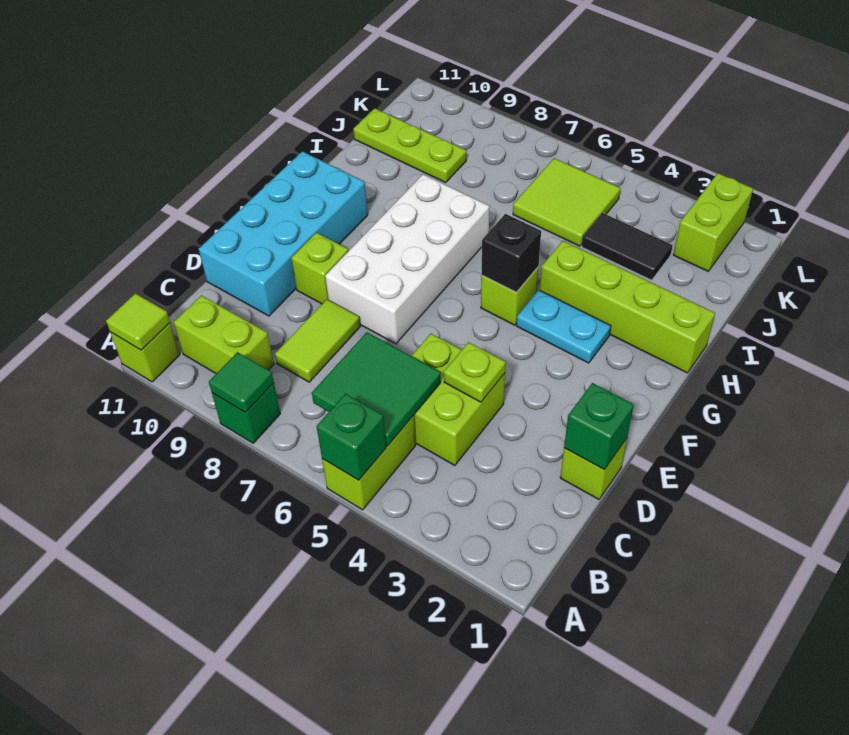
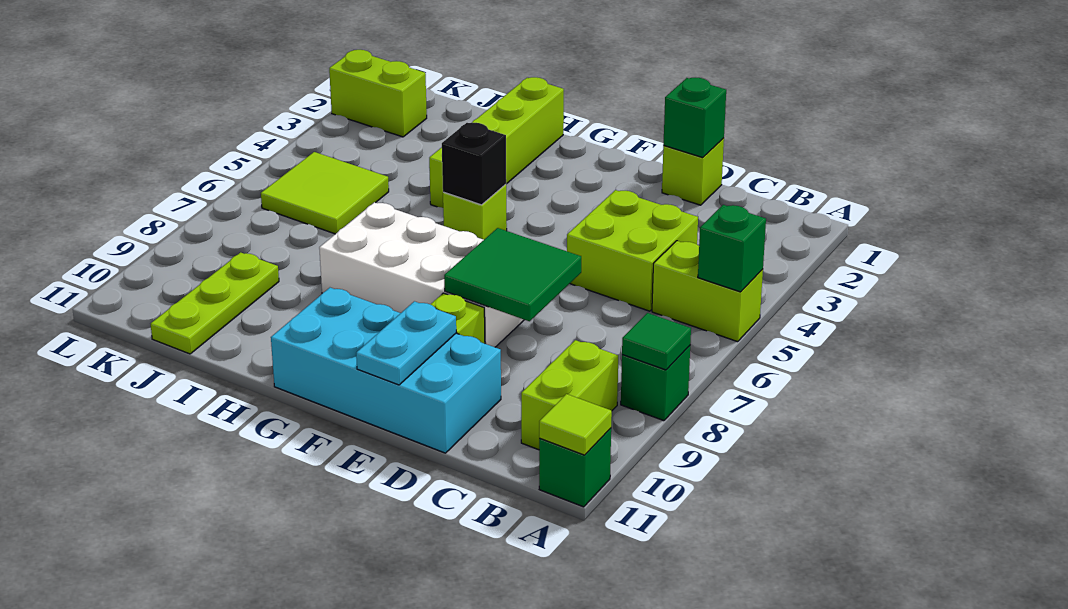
lime brick A11 level 1 -> green brick A11 level 1
green tile B5:C6 level 2 -> green tile D7:E8 level 2
lime tile C8:D8 level 1 -> none
lime plate D4 level 2 -> none
cyan plate G3:G4 level 1 -> cyan plate E10:E11 level 2
black tile J3:J4 level 1 -> none

